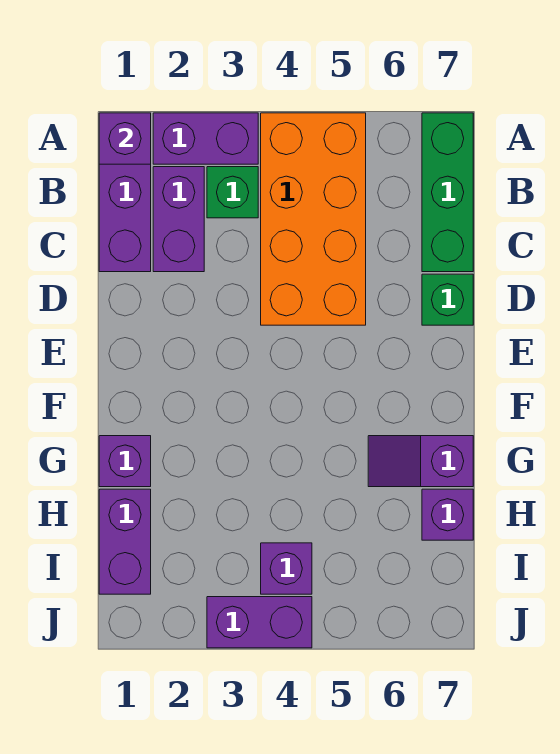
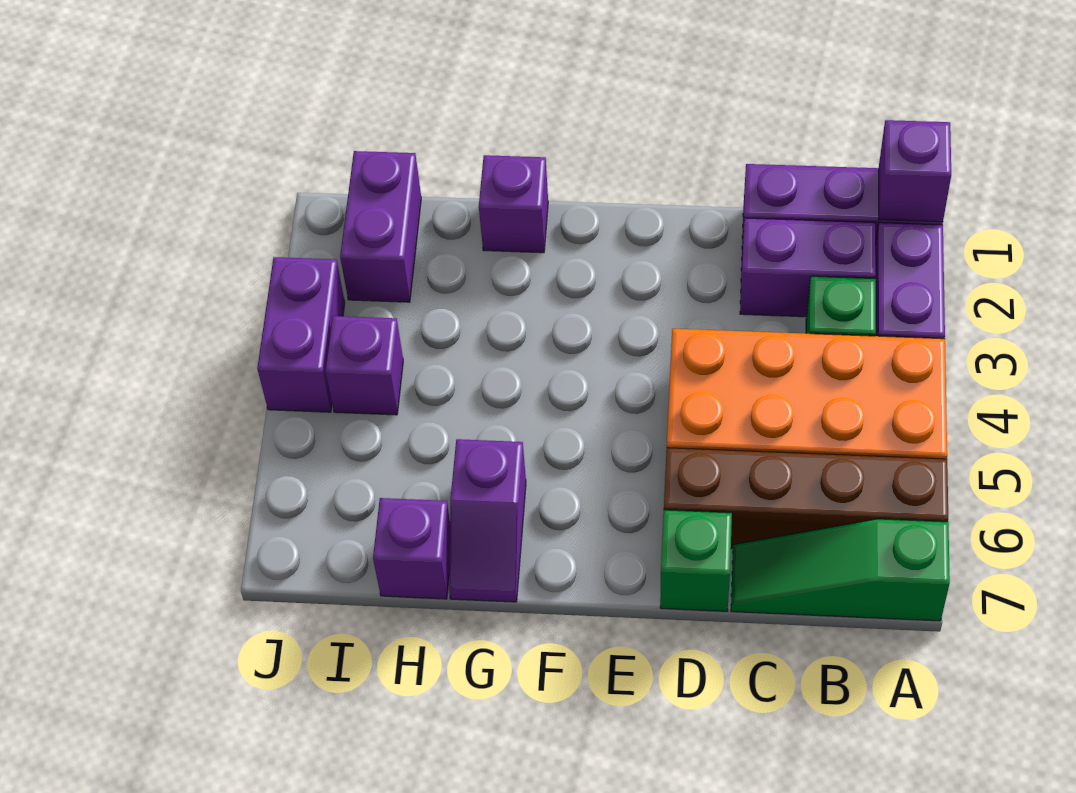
none -> brown brick A6:D6 level 1
green brick A7:C7 level 1 -> green slope A7:C7 level 1 top A
purple slope G6:G7 level 1 top 7 -> purple slope G6:G7 level 1 top 6
purple brick H1:I1 level 1 -> purple brick I1:I2 level 1

